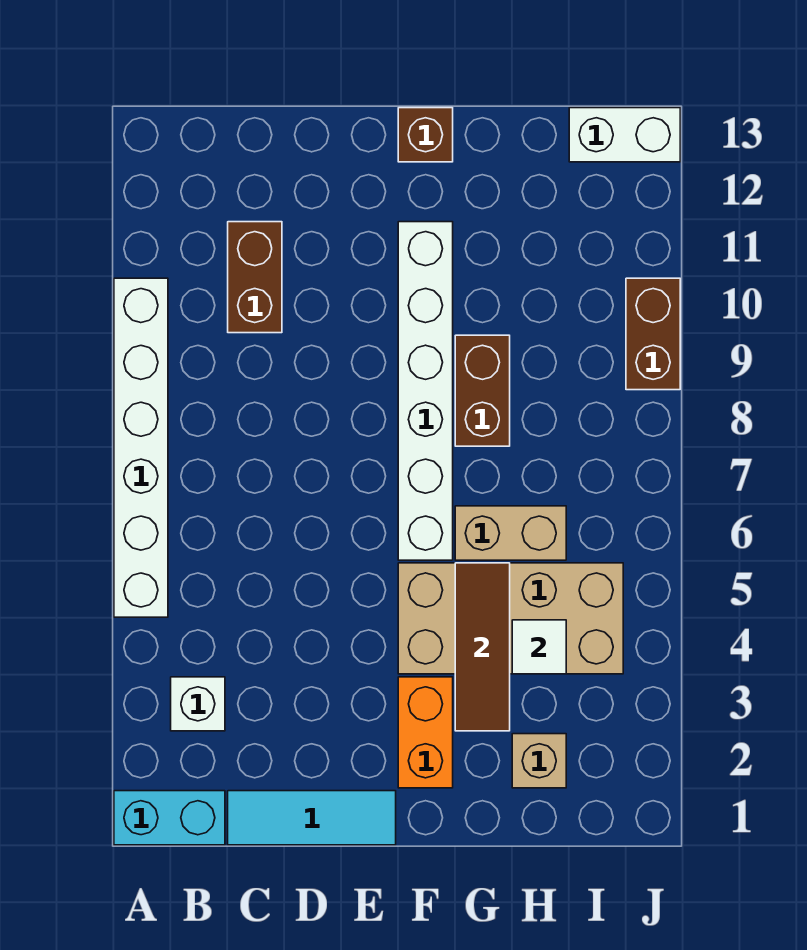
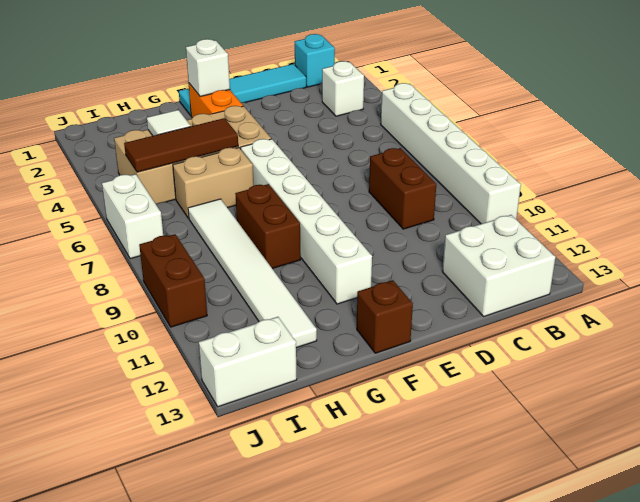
cyan brick A1:B1 level 1 -> cyan brick B1 level 1
none -> white brick B12:C13 level 1
cyan tile C1:E1 level 1 -> cyan tile C1:F1 level 1
brown brick C10:C11 level 1 -> brown brick C8:C9 level 1
none -> white brick F2 level 2
brown tile G3:G5 level 2 -> brown tile G5:I5 level 2
tan brick H2 level 1 -> none
none -> white tile H7:H12 level 1
none -> white brick J6:J7 level 1

